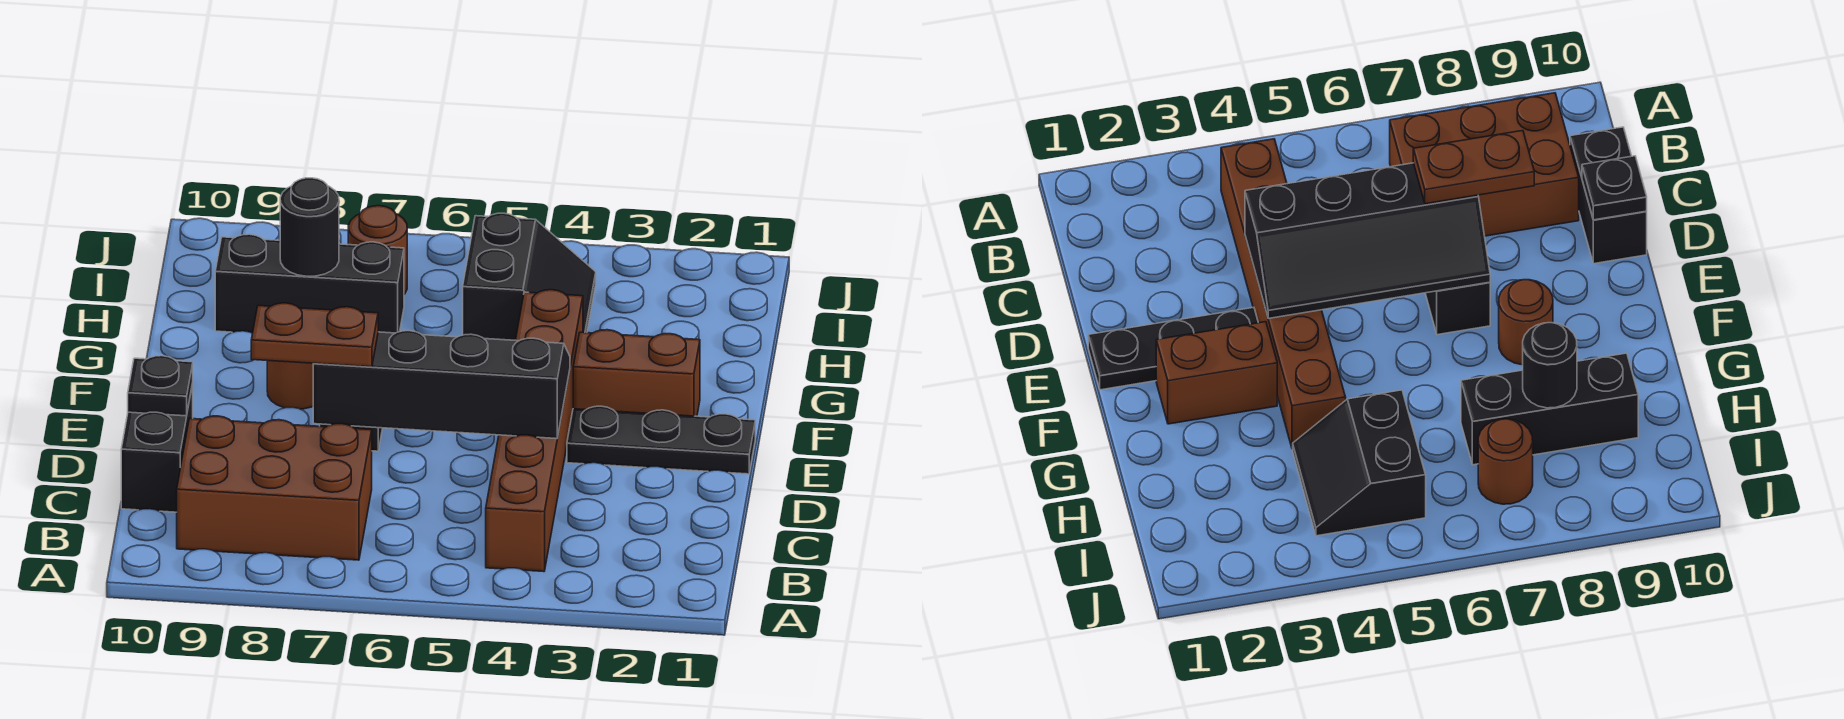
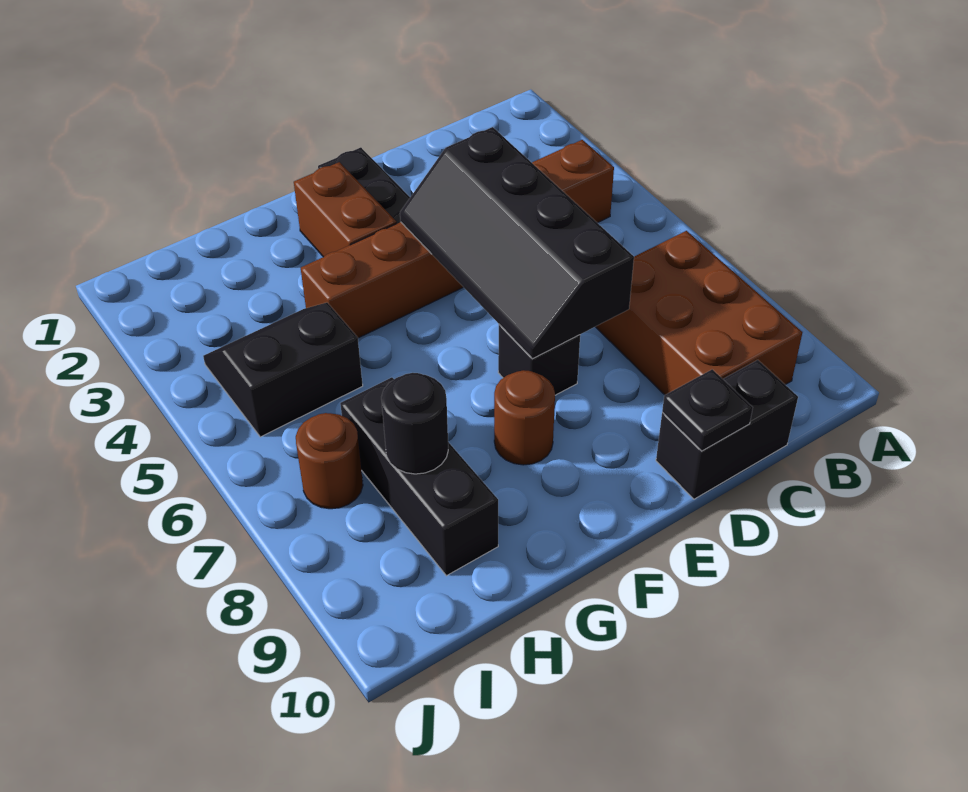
brown plate D7:D8 level 3 -> none

